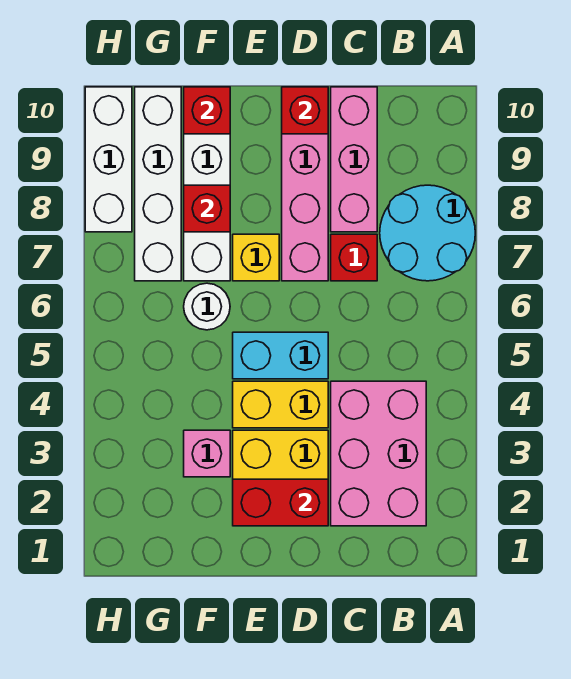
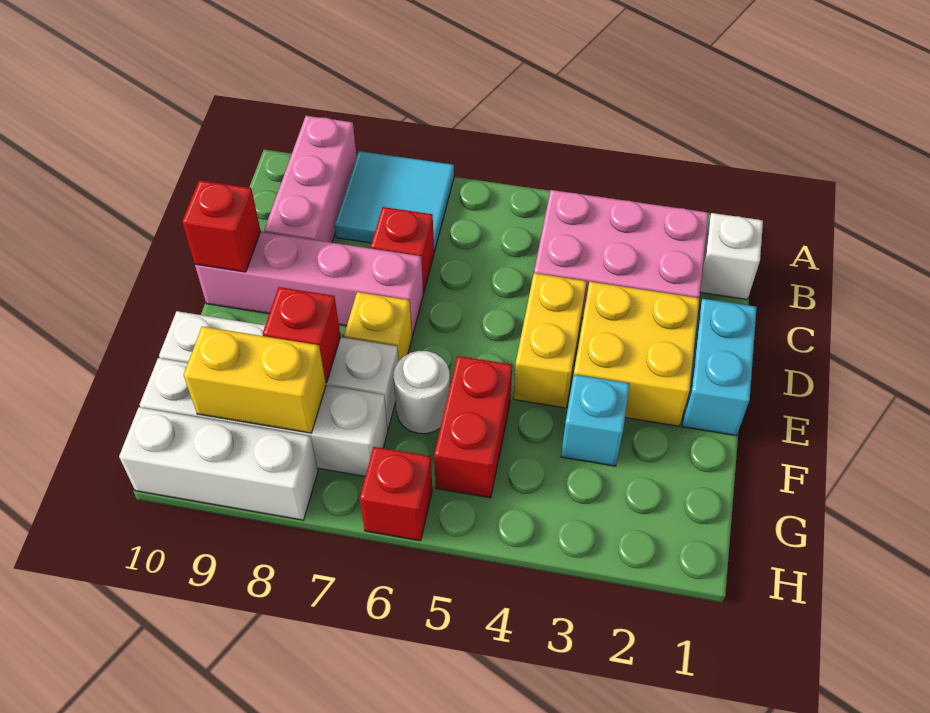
cyan round brick A7:B8 level 1 -> cyan tile A7:B8 level 1
none -> white brick B1 level 1
pink brick C8:C10 level 1 -> pink brick A9:C9 level 1
red brick D2:E2 level 2 -> red brick F5:G5 level 1
cyan brick D5:E5 level 1 -> cyan brick D1:E1 level 1
pink brick F3 level 1 -> cyan brick F3 level 1
red brick F10 level 2 -> red brick H6 level 1
none -> yellow brick G8:G9 level 2

